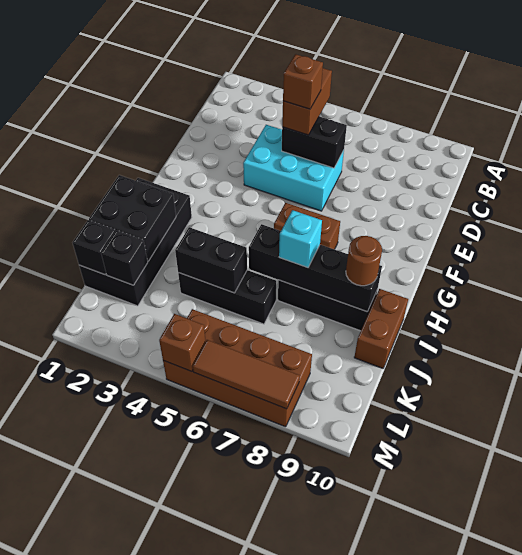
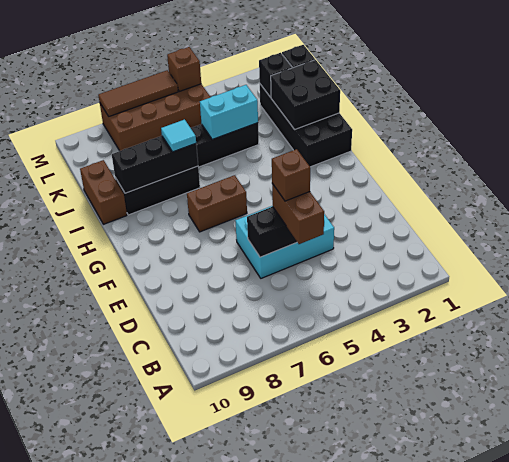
black brick I6:I9 level 2 -> black brick I7:I9 level 2
cyan brick I7 level 3 -> cyan tile I7 level 3
brown round brick I9 level 3 -> none
black brick J4:J5 level 2 -> cyan brick J4:J5 level 2

